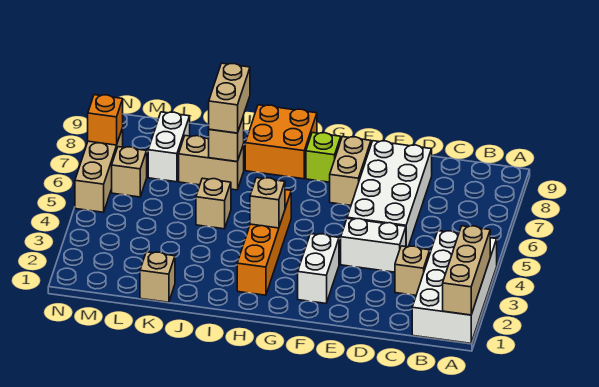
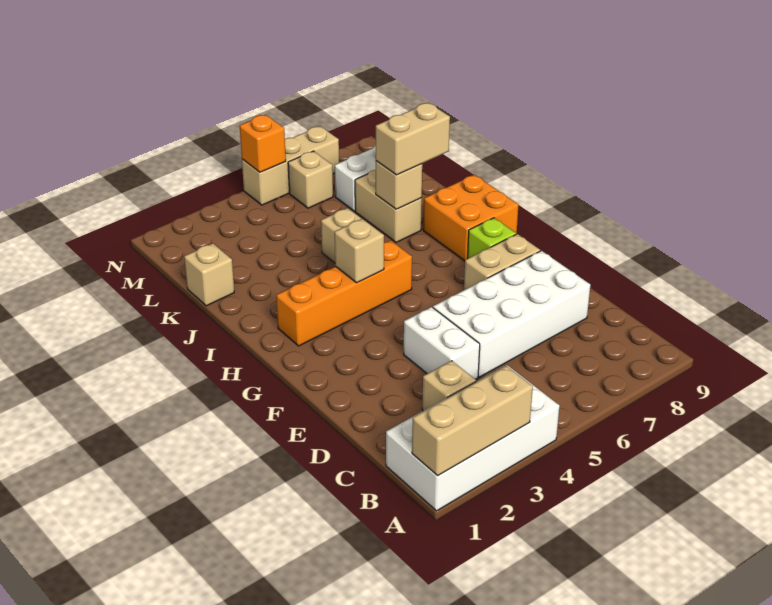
white brick F2:F3 level 1 -> none
orange brick N7 level 2 -> orange brick N5 level 2

